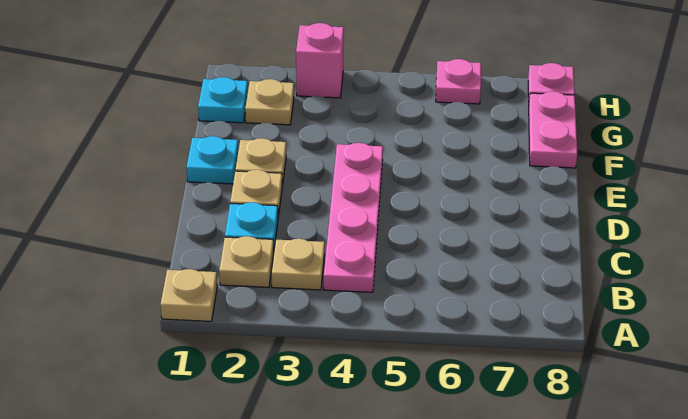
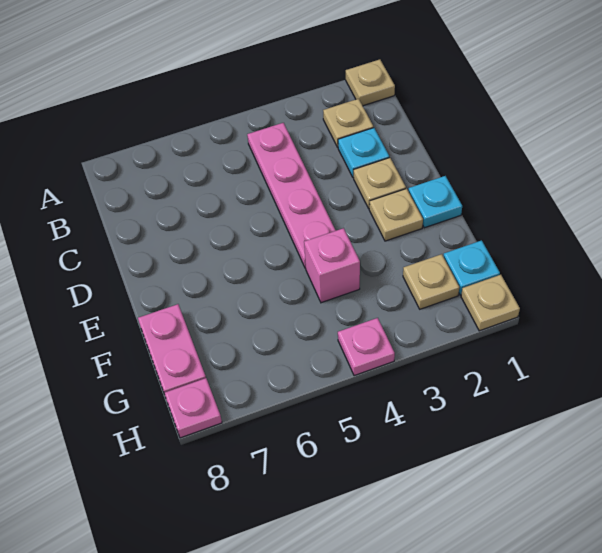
tan plate B3 level 1 -> tan plate H1 level 1
pink brick H3 level 1 -> pink brick F4 level 1
pink plate H6 level 1 -> pink plate H4 level 1

